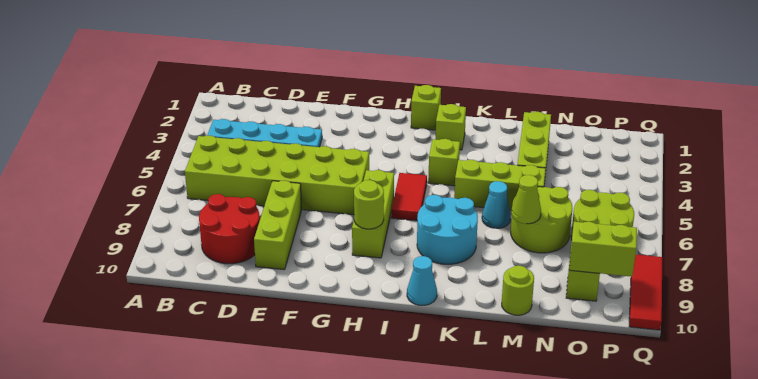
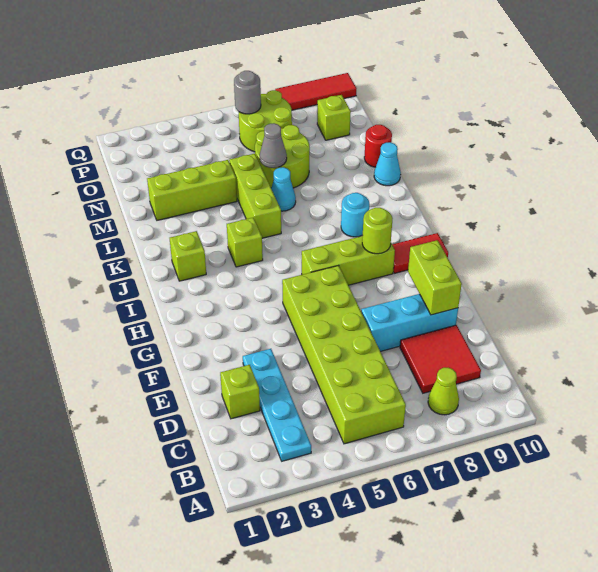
red round brick C8:D9 level 1 -> red tile C8:D9 level 1
lime brick E7:E9 level 1 -> cyan brick E7:E9 level 1
lime brick I1 level 1 -> lime brick D2 level 1
red tile I5:I6 level 1 -> red tile H9:H10 level 1
cyan round brick J7:K8 level 1 -> cyan round brick J8 level 1
cyan cone J10 level 1 -> cyan cone L10 level 1
none -> grey cone M6 level 2
lime cone M7 level 2 -> lime cone B8 level 1
lime round brick M10 level 1 -> red round brick M10 level 1
lime brick O9:P9 level 2 -> lime brick E9:F9 level 2
none -> grey round brick P6 level 2

